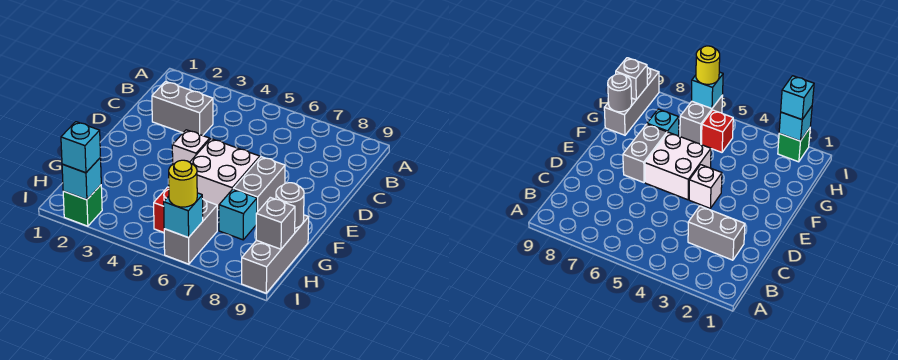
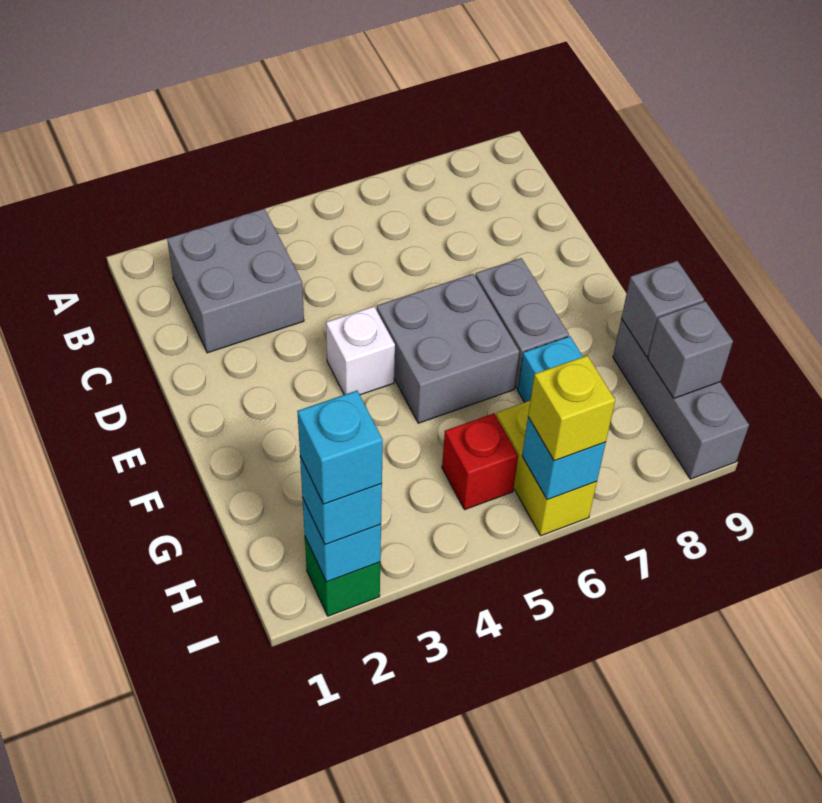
grey brick C2:C3 level 1 -> grey brick B2:C3 level 1
white brick E5:F6 level 1 -> grey brick E5:F6 level 1
grey round brick G9 level 2 -> grey brick G9 level 2
grey brick H6:I6 level 1 -> yellow brick H6:I6 level 1
none -> cyan brick I2 level 4
yellow round brick I6 level 3 -> yellow brick I6 level 3

